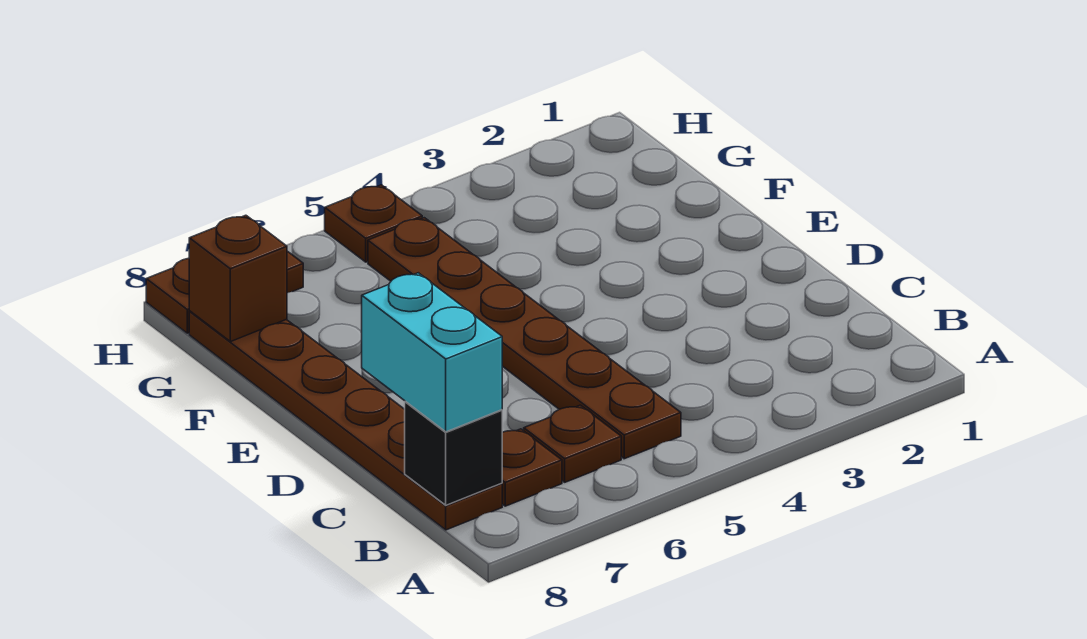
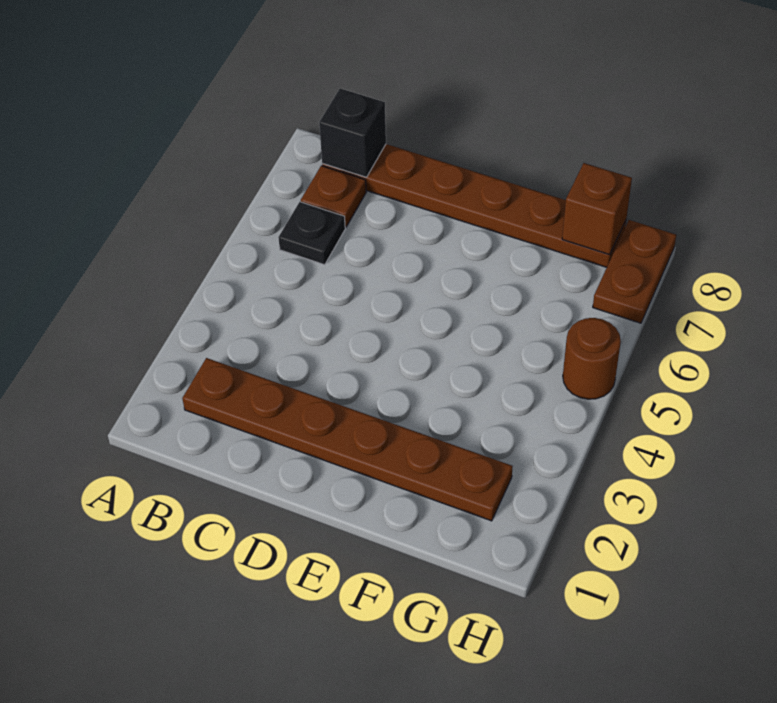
brown plate B5:G5 level 1 -> brown plate B2:G2 level 1
brown plate B6 level 1 -> black plate B6 level 1
cyan brick B8:C8 level 3 -> none
brown plate H5 level 1 -> brown round brick H5 level 1

